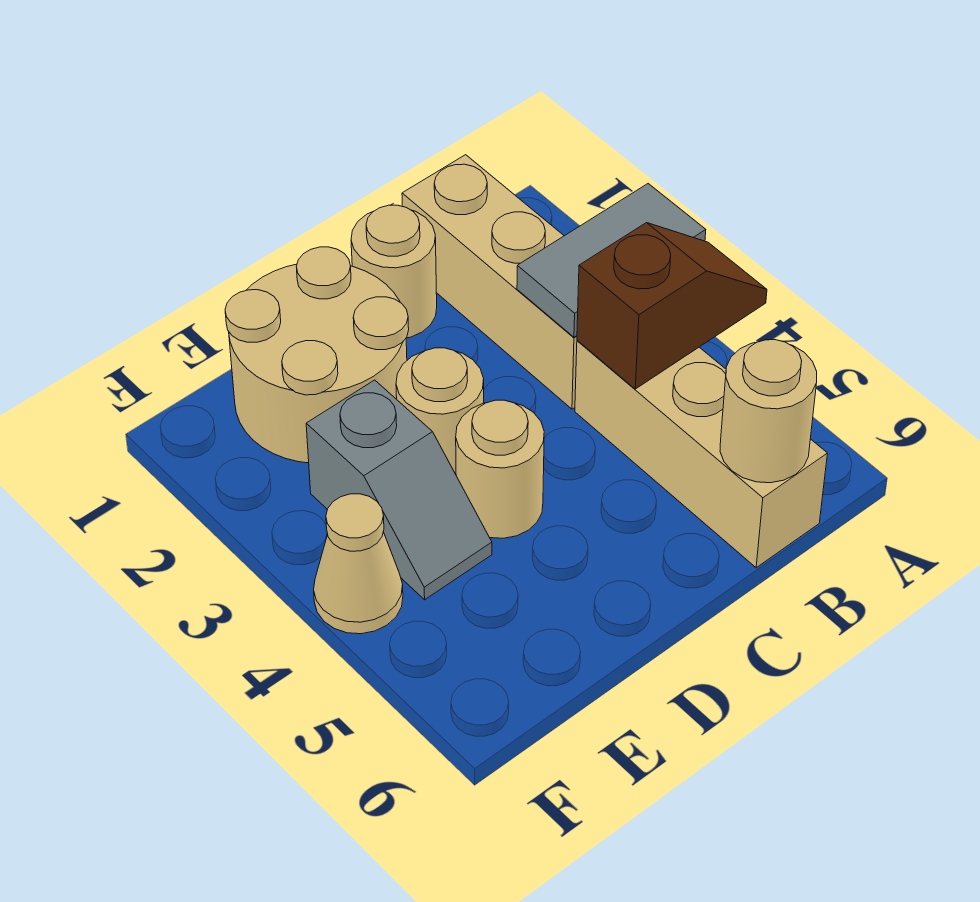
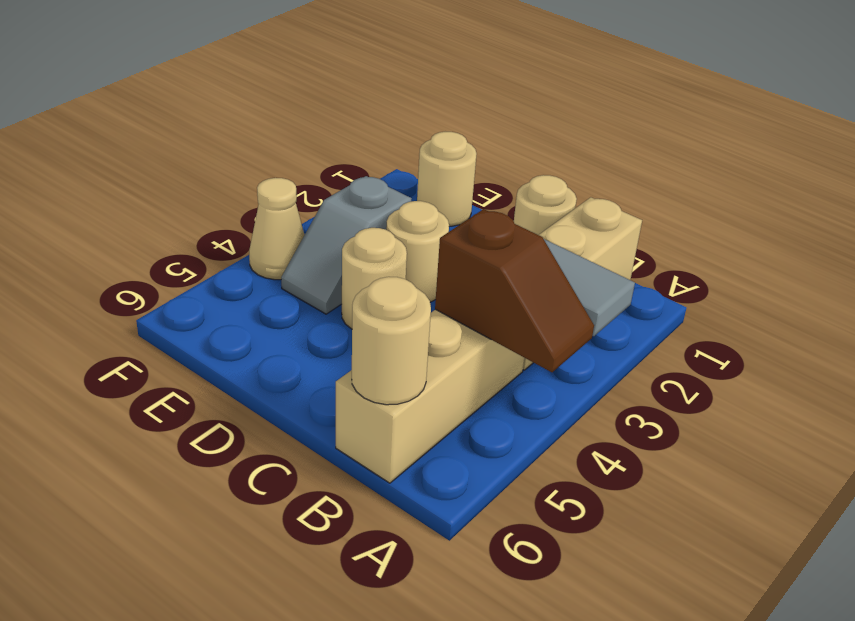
tan round brick D1:E2 level 1 -> tan round brick E1 level 1

